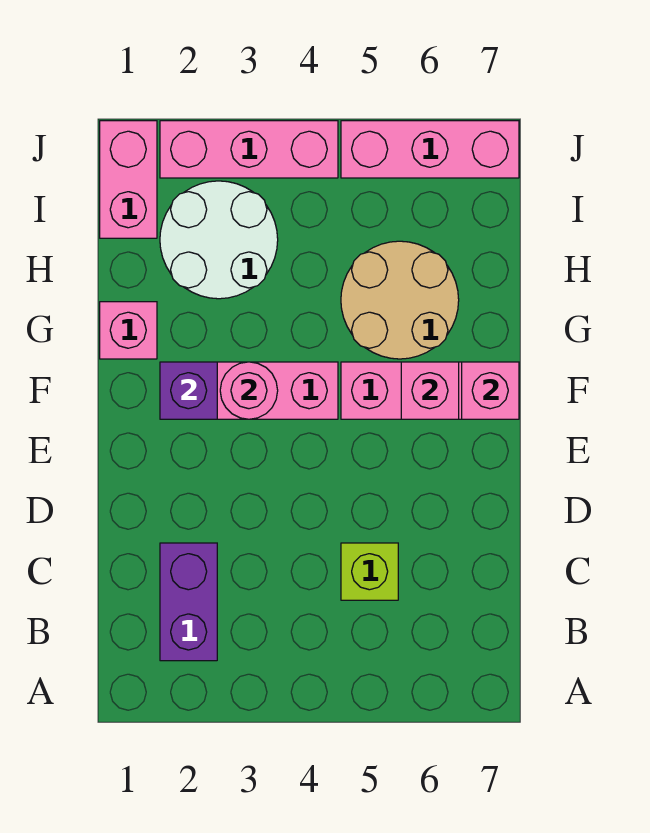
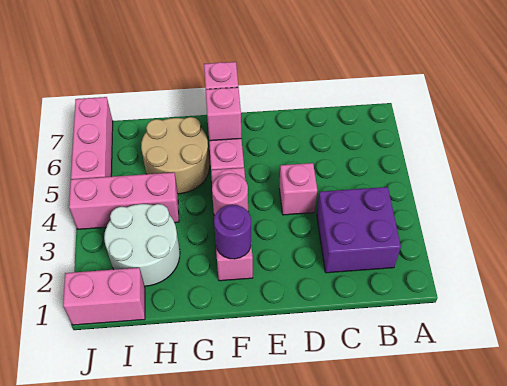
purple brick B2:C2 level 1 -> purple brick B2:C3 level 1
lime brick C5 level 1 -> none
purple brick F2 level 2 -> purple round brick F2 level 2
pink brick G1 level 1 -> pink brick D4 level 1
pink brick J2:J4 level 1 -> pink brick H4:J4 level 1

